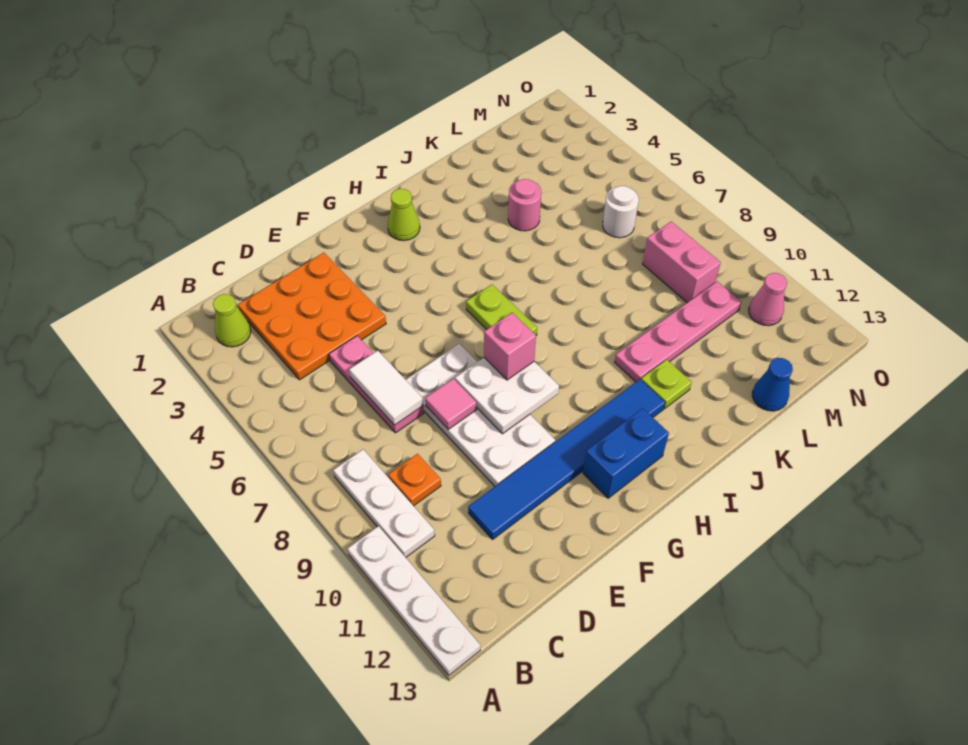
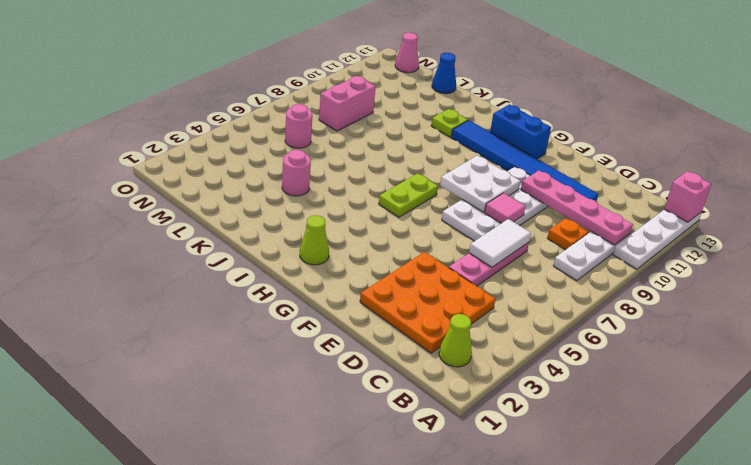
pink brick G8 level 3 -> pink brick A13 level 2
pink plate J10:M10 level 1 -> pink plate B10:E10 level 2
white round brick M6 level 1 -> pink round brick M6 level 1
pink cone N11 level 1 -> pink cone N13 level 1

